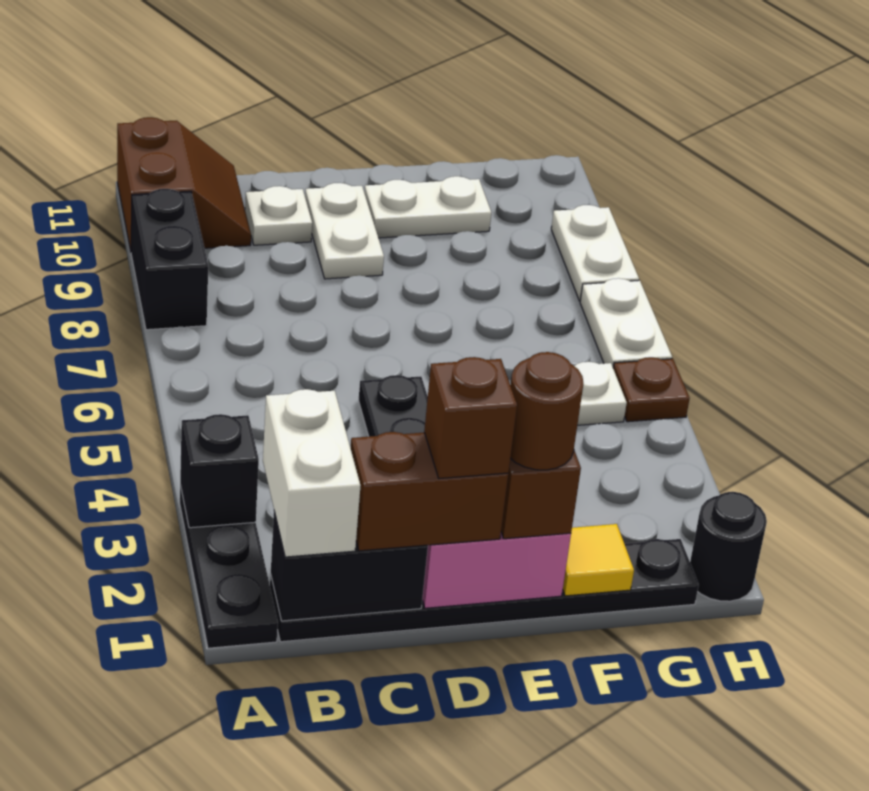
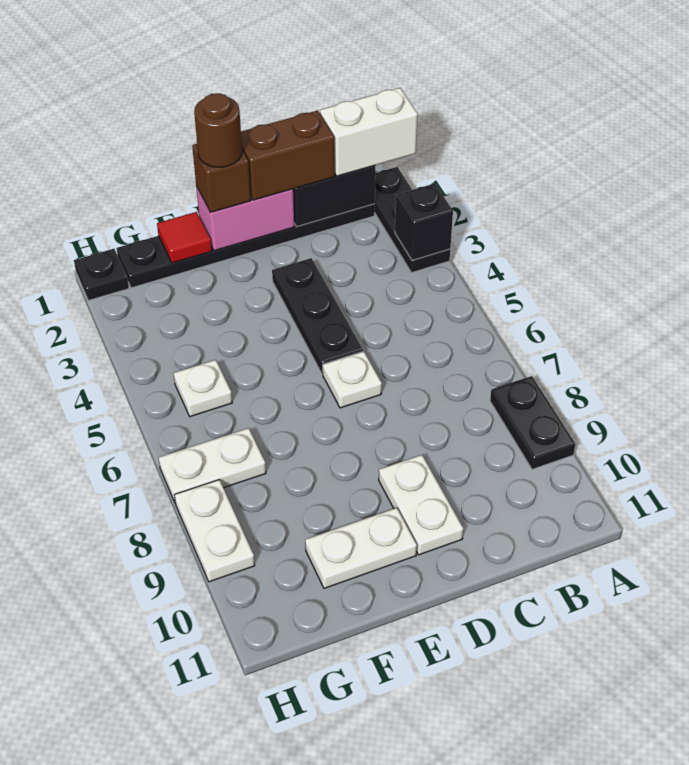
black brick A8:A9 level 1 -> black plate A8:A9 level 1
brown slope A10:B11 level 1 top A -> none
white brick B1:B2 level 3 -> white brick A1:B1 level 3
white plate C10 level 1 -> white plate D6 level 1
brown brick D1 level 4 -> none
yellow tile F1 level 2 -> red tile F1 level 2
black round brick H1 level 1 -> black plate H1 level 1
brown plate H5 level 1 -> none
white plate H6:H7 level 1 -> white plate G7:H7 level 1

